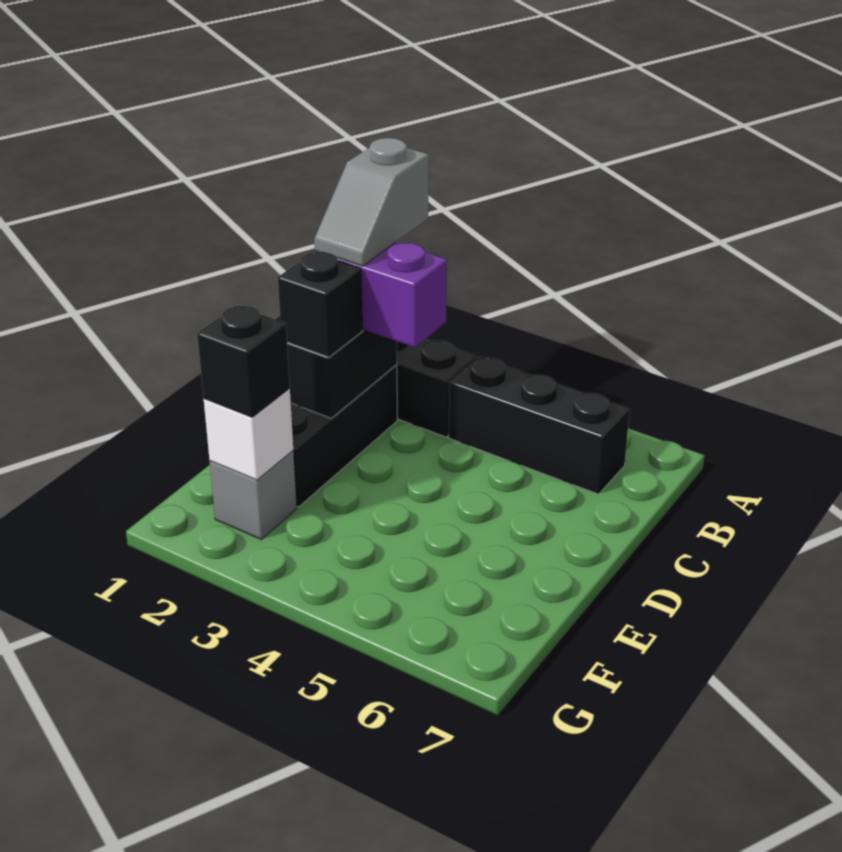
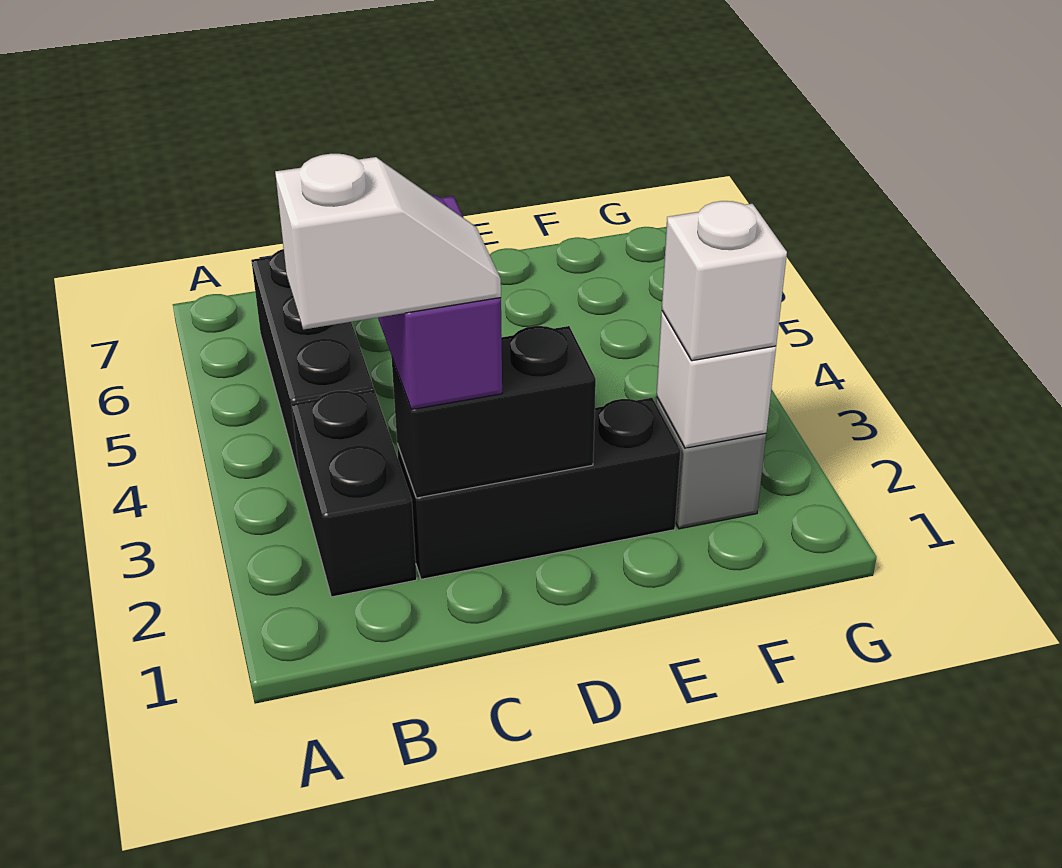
grey slope B2:C2 level 4 top B -> white slope B2:C2 level 4 top B
black brick D2 level 3 -> none
black brick F2 level 3 -> white brick F2 level 3

